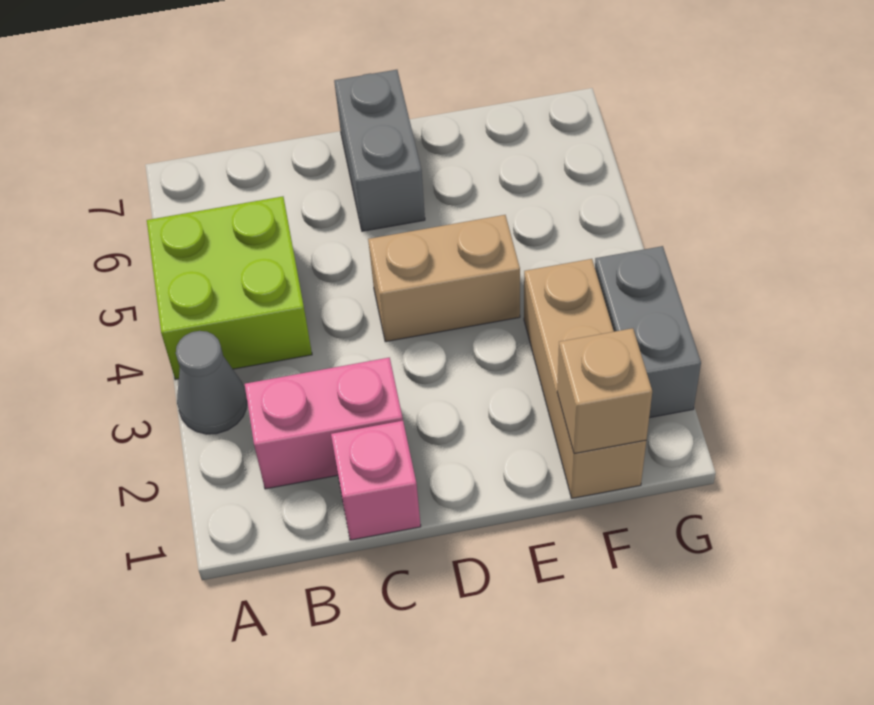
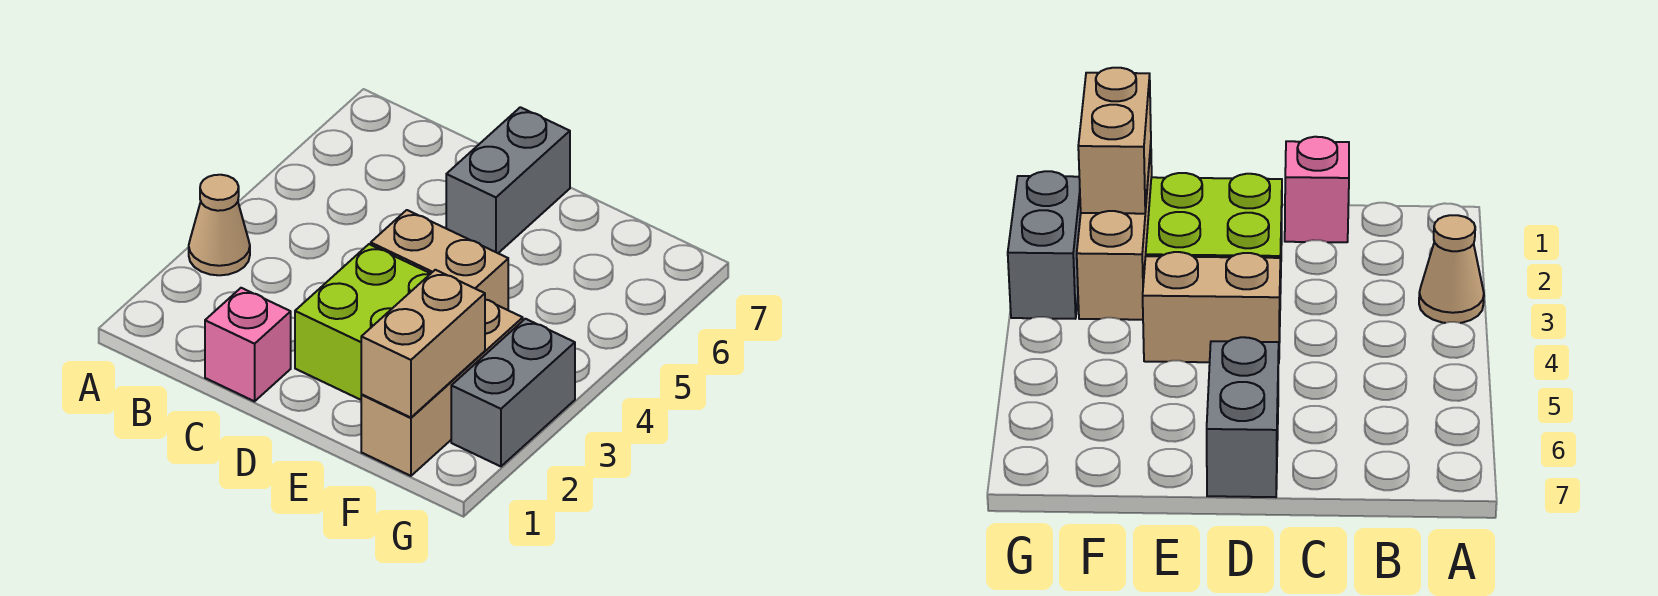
grey cone A3 level 1 -> tan cone A3 level 1
lime brick A4:B5 level 1 -> lime brick D2:E3 level 1
pink brick B2:C2 level 1 -> none
tan brick F1 level 2 -> tan brick F1:F2 level 2

